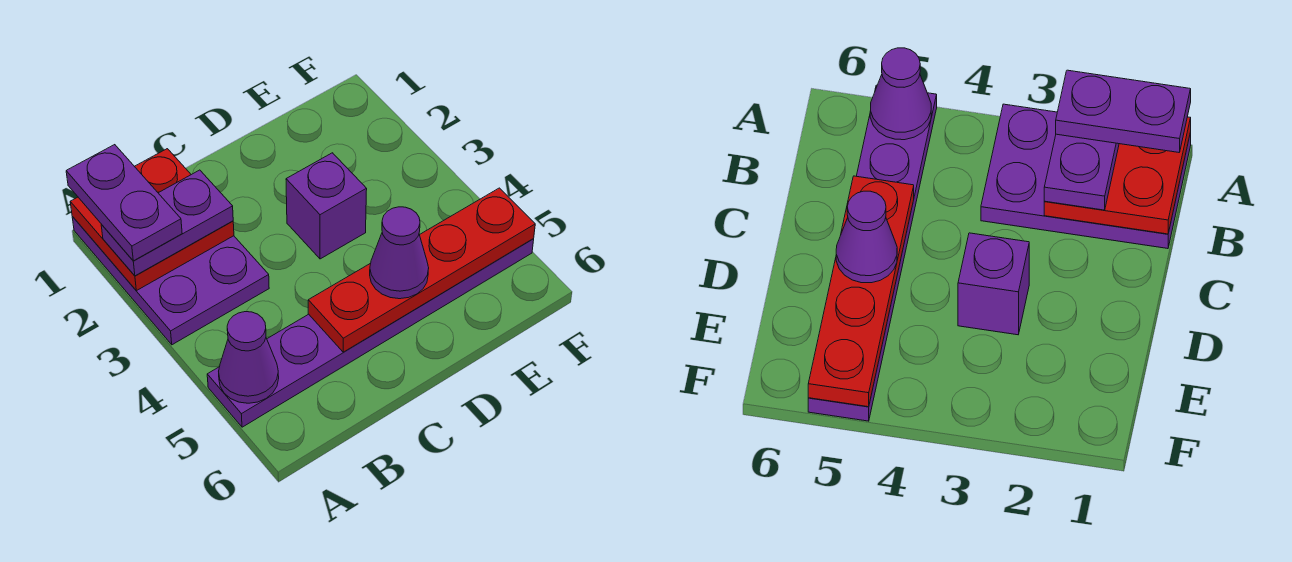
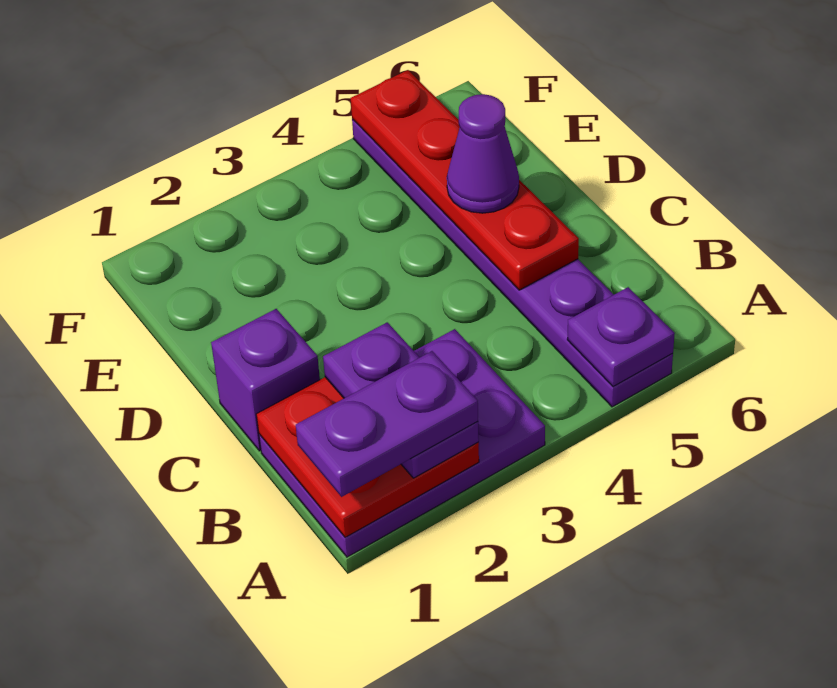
purple cone A5 level 2 -> purple plate A5 level 2
purple brick D3 level 1 -> purple brick C1 level 1

